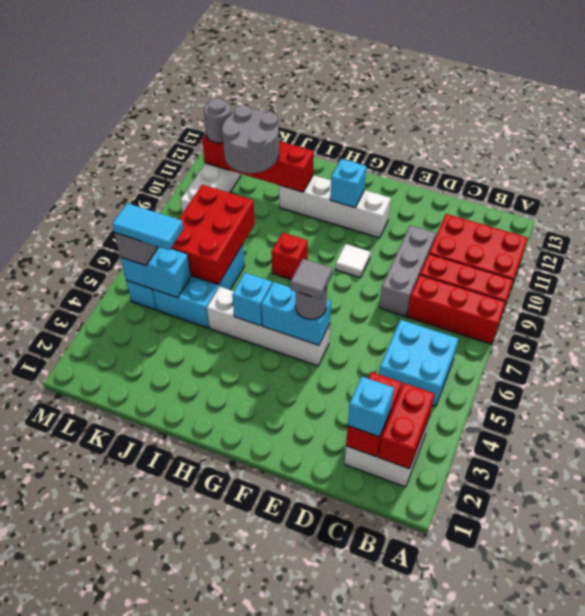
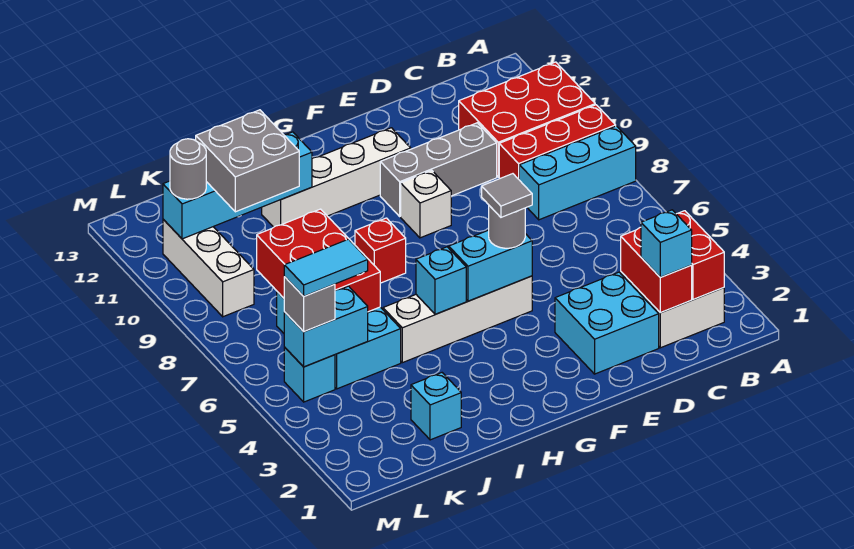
red brick A8:C8 level 1 -> cyan brick A8:C8 level 1
cyan brick B5:C6 level 1 -> cyan brick D2:E3 level 1
grey brick D8:D10 level 1 -> grey brick D10:F10 level 1
white tile F9 level 1 -> white brick F9 level 1
cyan brick G11 level 2 -> cyan brick J2 level 1
red brick I11:L11 level 2 -> cyan brick I11:L11 level 2
grey round brick J10:K11 level 3 -> grey brick J10:K11 level 3

